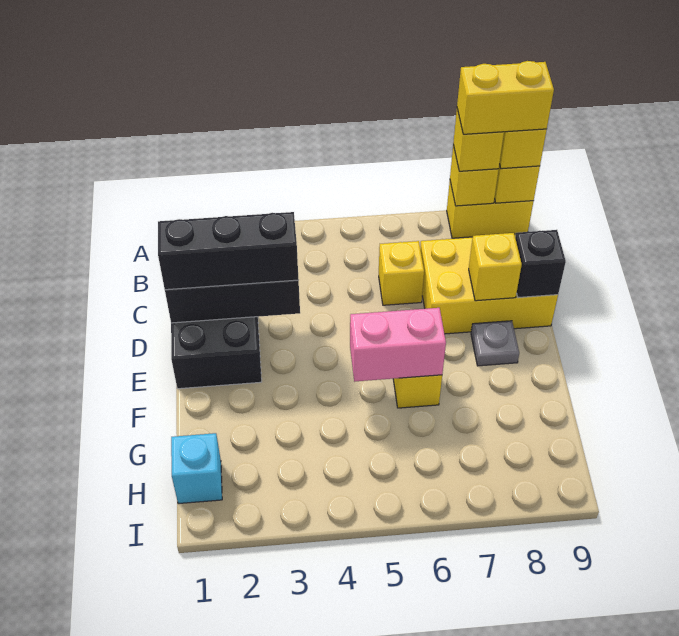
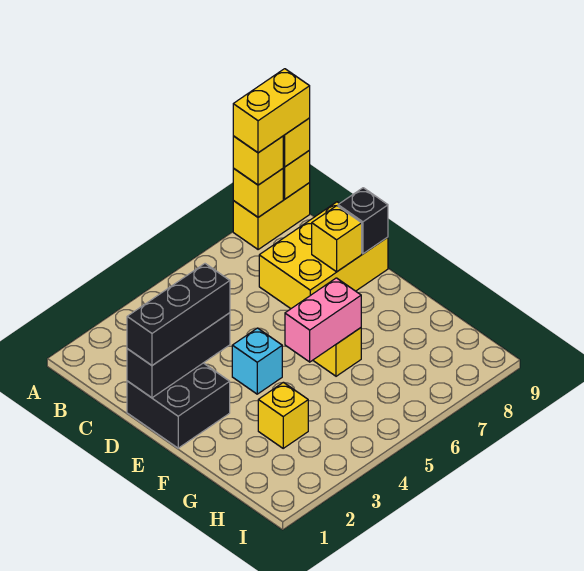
yellow brick C6 level 1 -> yellow brick G3 level 1
grey plate E8 level 1 -> none
cyan brick H1 level 1 -> cyan brick E4 level 1

